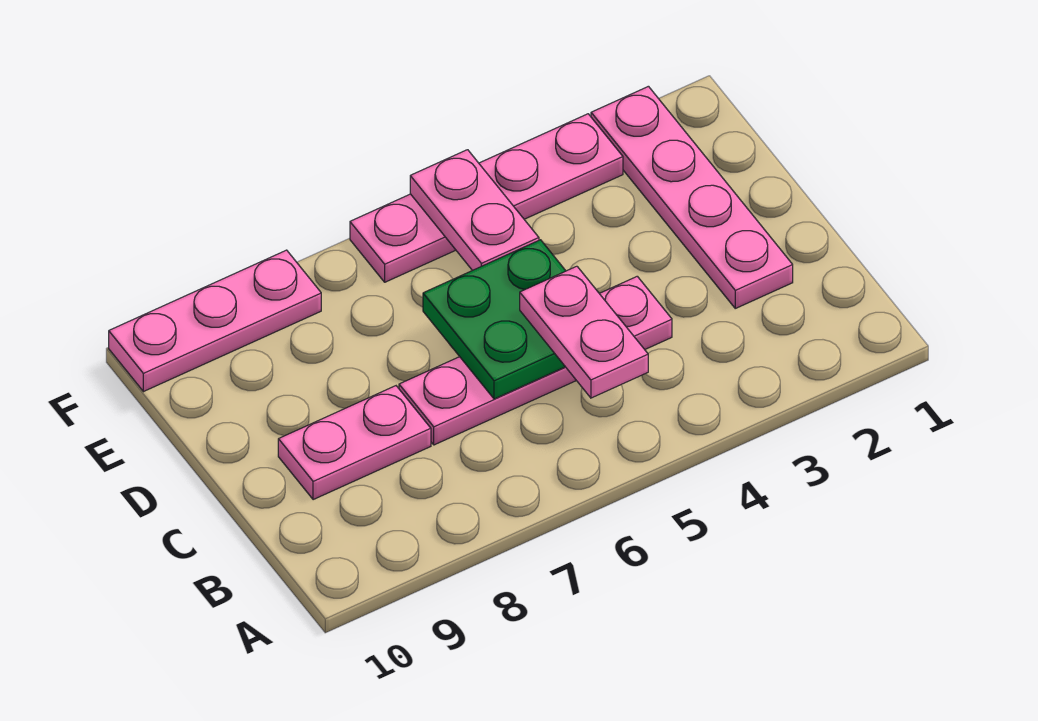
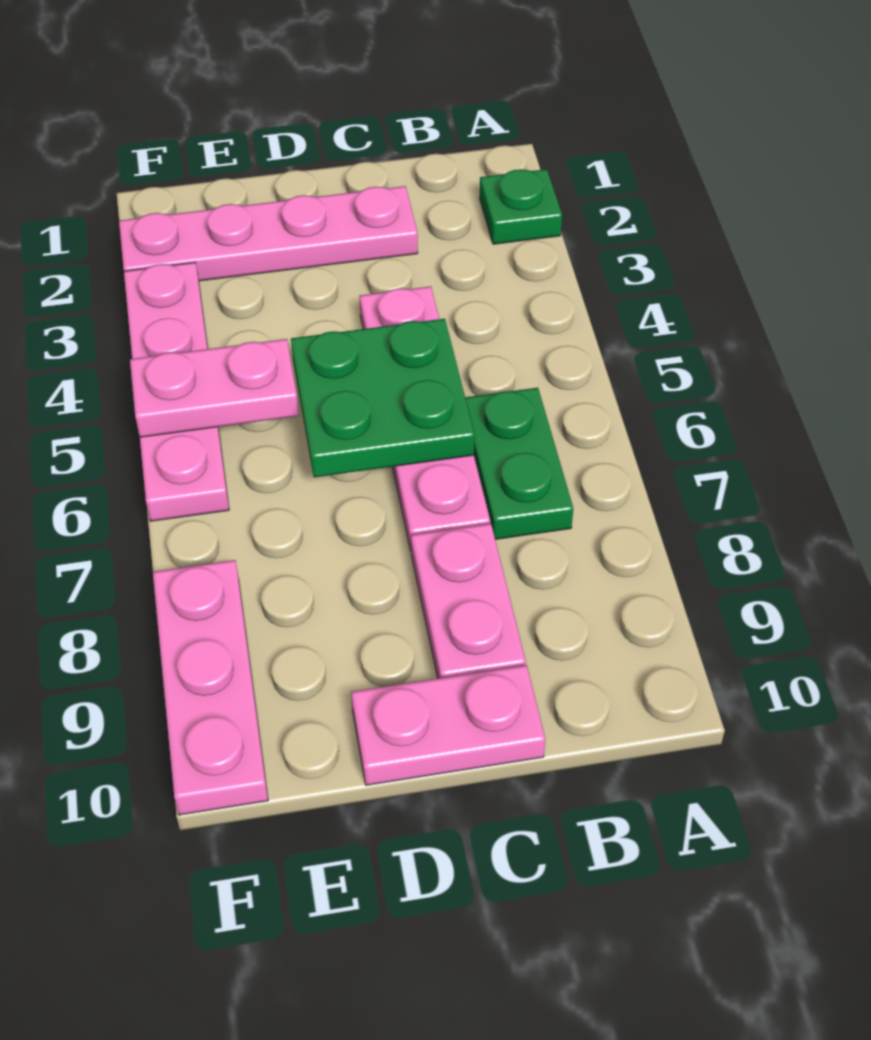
none -> green plate A2 level 1
pink plate B5:C5 level 3 -> pink plate C10:D10 level 1
none -> green plate B6:B7 level 1

